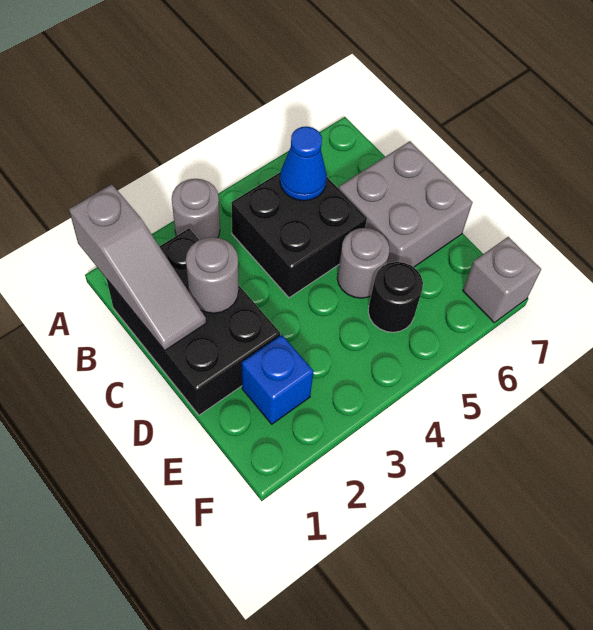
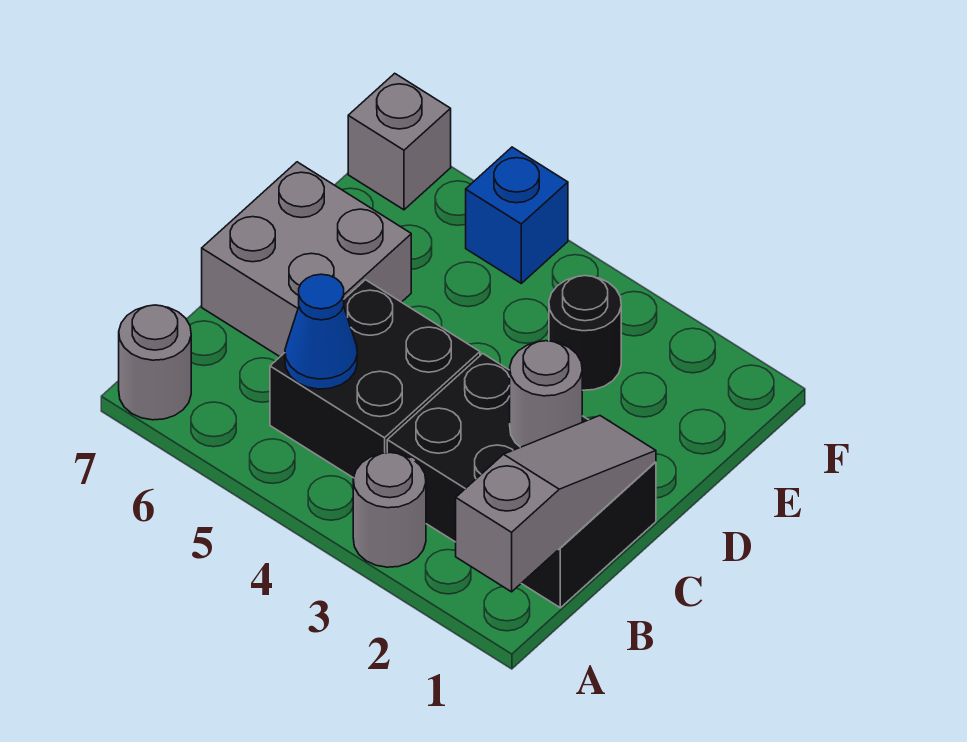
black brick B1:D2 level 1 -> black brick B1:C3 level 1
grey round brick D5 level 1 -> grey round brick A7 level 1
blue brick E2 level 1 -> blue brick F5 level 1
black round brick E5 level 1 -> black round brick E3 level 1

